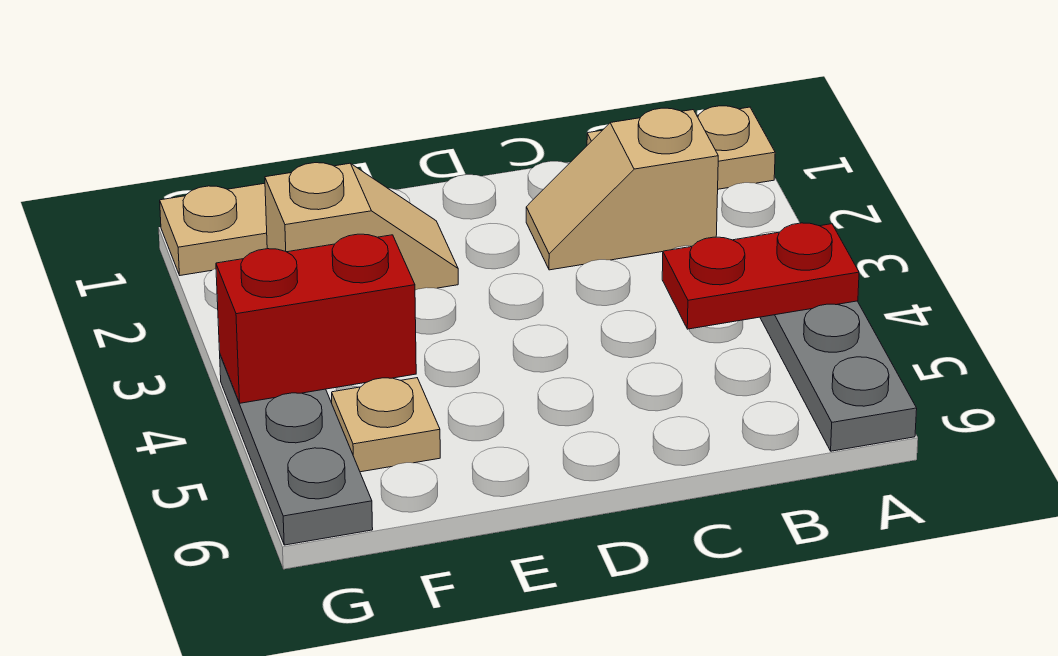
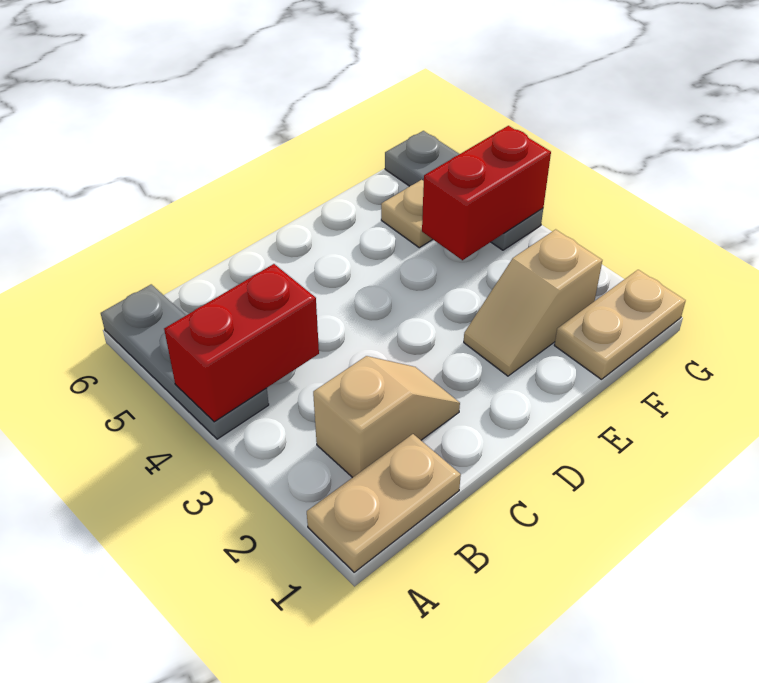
red plate A4:B4 level 2 -> red brick A4:B4 level 2

